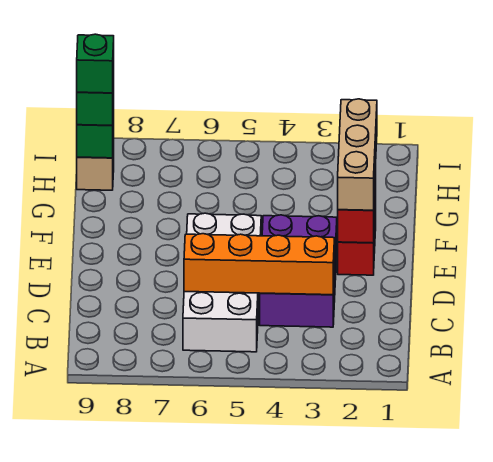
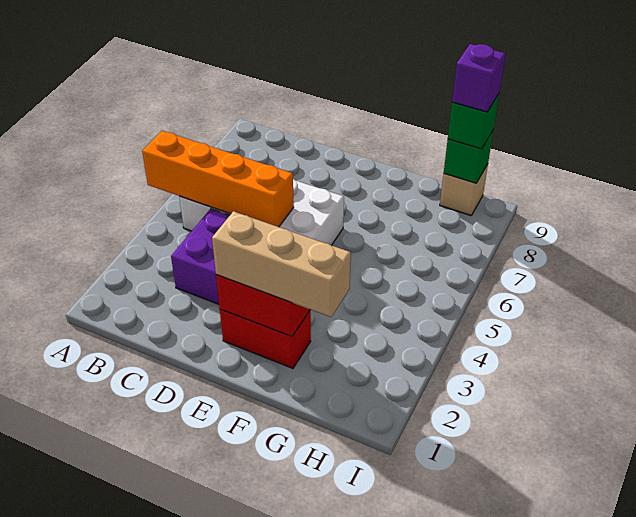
orange brick C3:C6 level 2 -> orange brick A5:D5 level 2
green brick H9 level 4 -> purple brick H9 level 4

